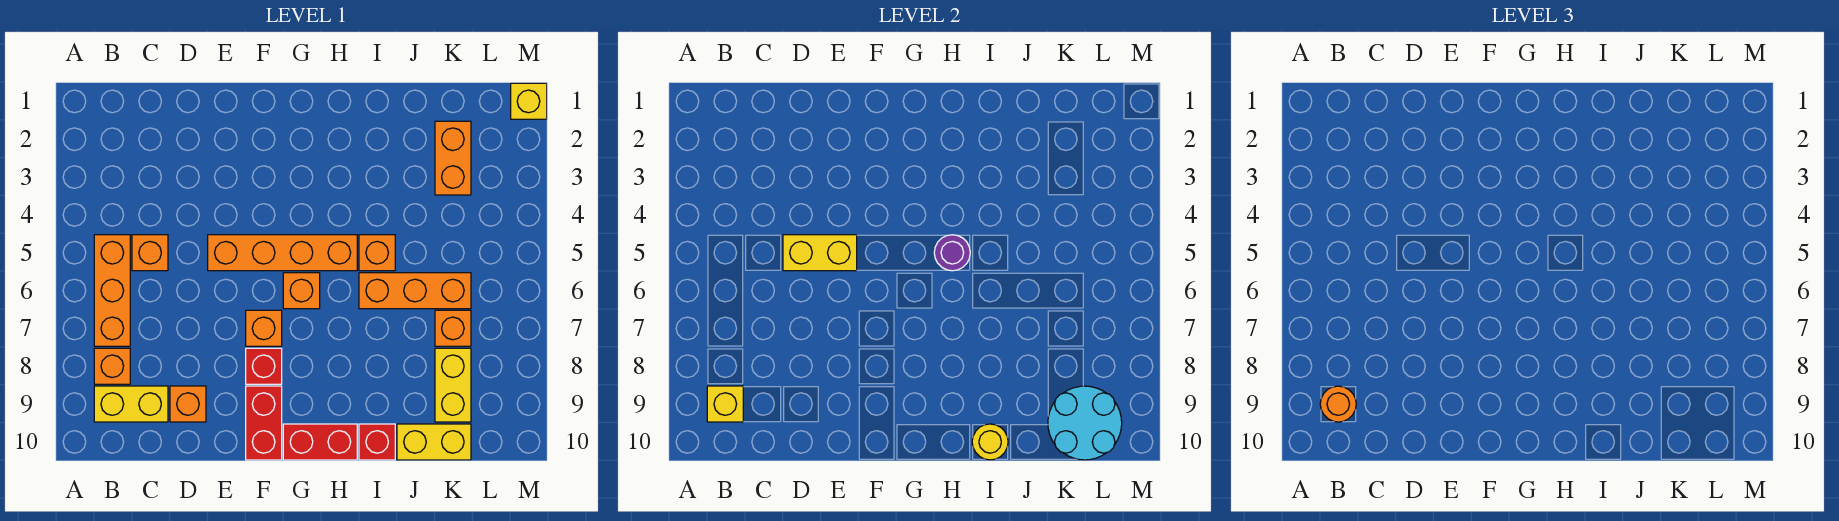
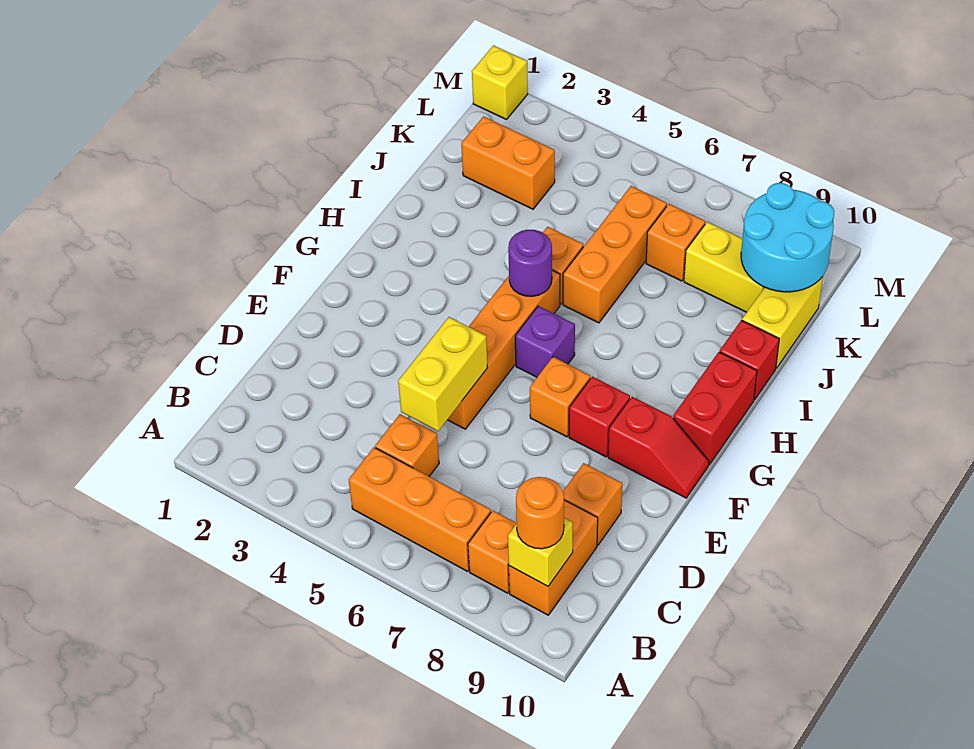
yellow brick B9:C9 level 1 -> orange brick B9:C9 level 1
red brick F9:F10 level 1 -> red slope F9:F10 level 1 top 9
orange brick G6 level 1 -> purple brick G6 level 1
yellow round brick I10 level 2 -> none

